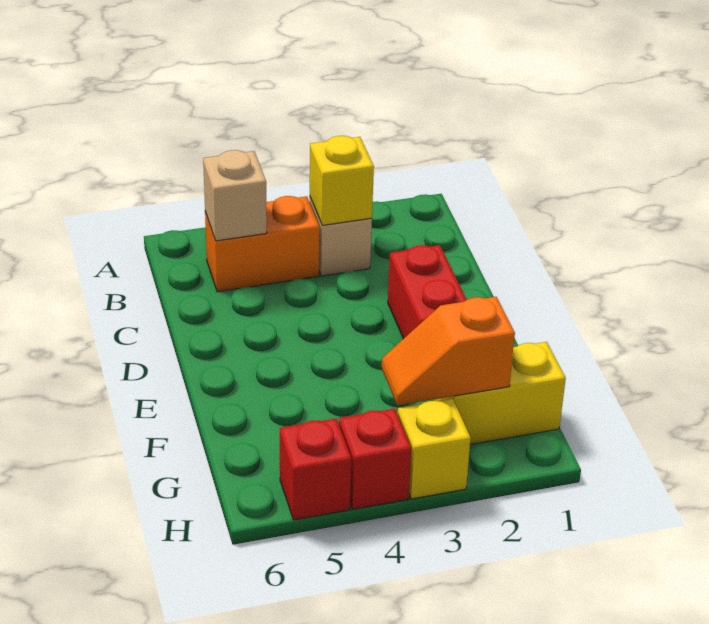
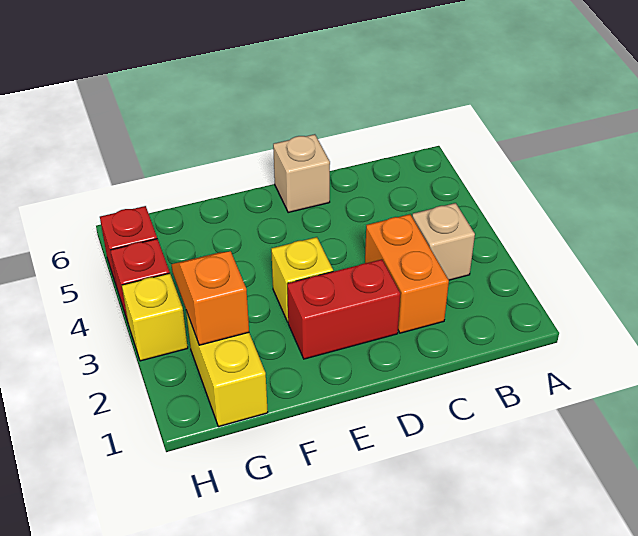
yellow brick B3 level 2 -> yellow brick E3 level 1
orange brick B4:B5 level 1 -> orange brick C2:C3 level 1
tan brick B5 level 2 -> tan brick D6 level 1

